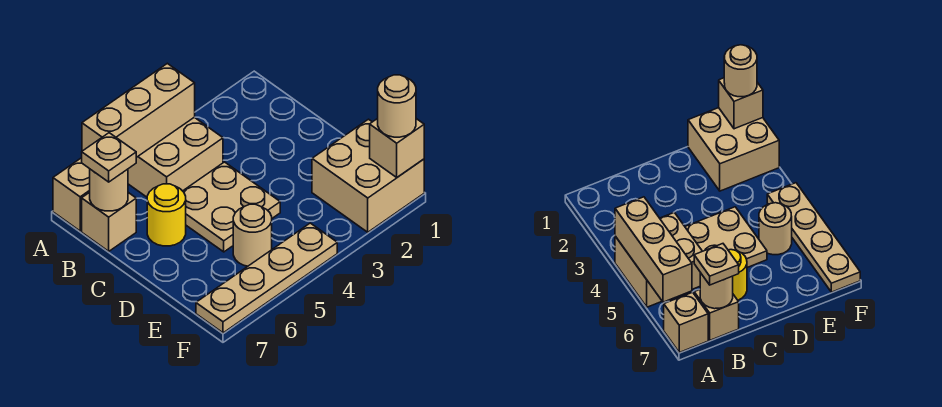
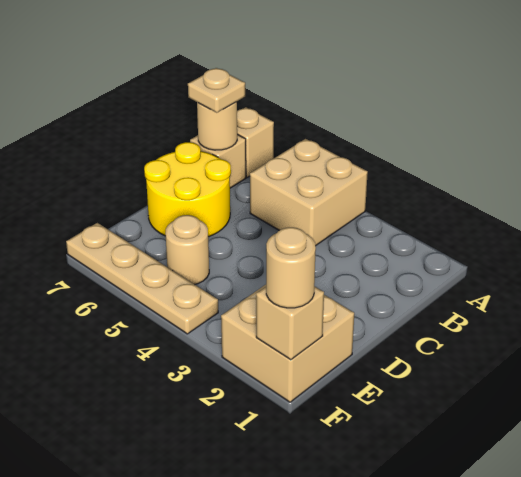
tan brick A4:A6 level 2 -> none
tan plate C4:D5 level 1 -> none
yellow round brick C6 level 1 -> yellow round brick C6:D7 level 1

